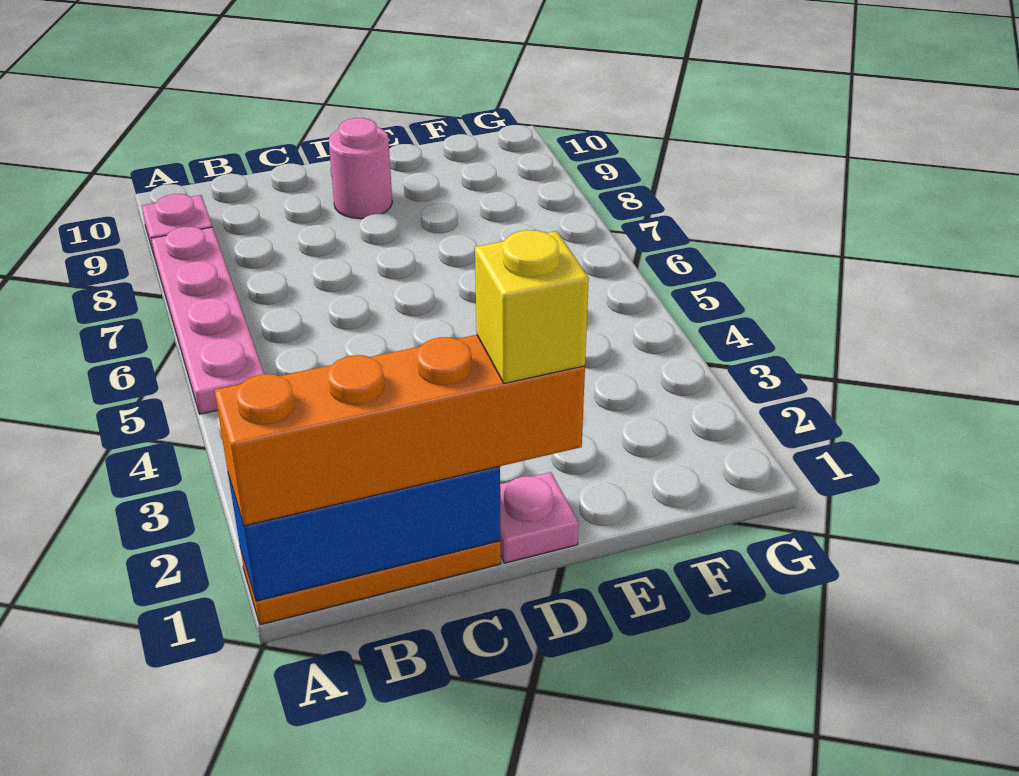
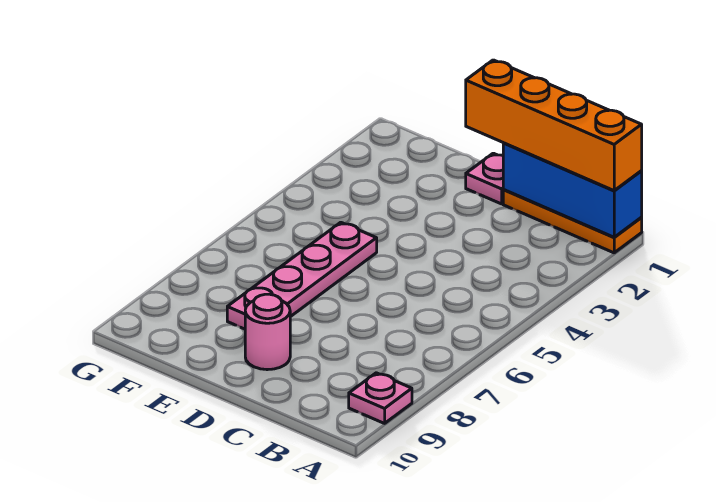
pink plate A5:A8 level 1 -> pink plate E5:E8 level 1
yellow brick D1 level 4 -> none

